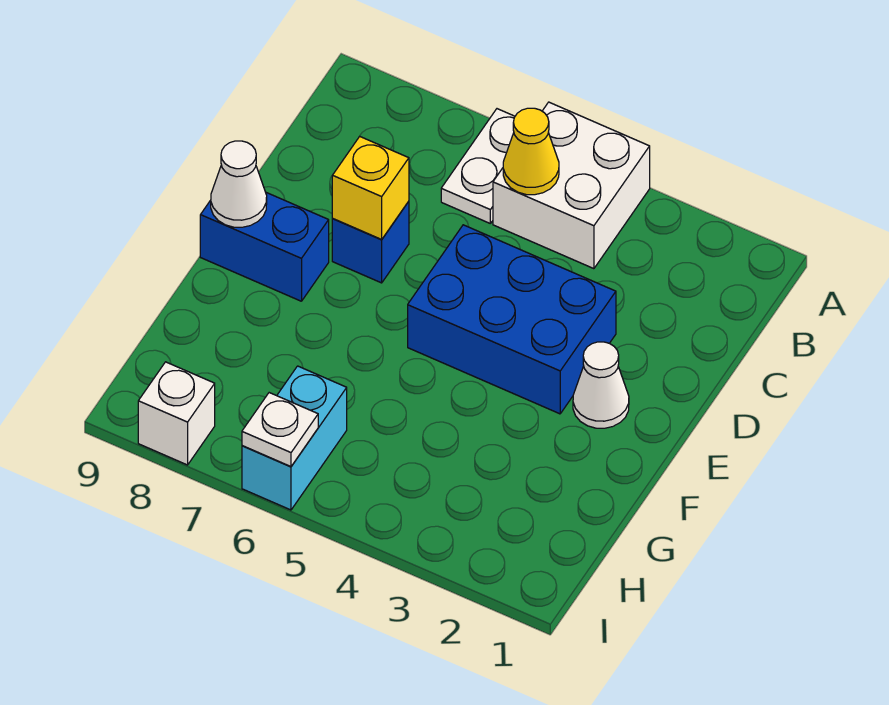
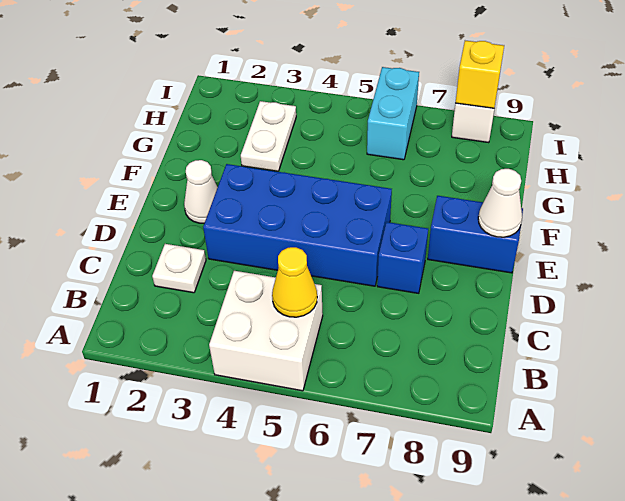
white plate A6:B6 level 1 -> white plate G3:H3 level 1
blue brick D3:E5 level 1 -> blue brick D3:E6 level 1
yellow brick D7 level 2 -> yellow brick I8 level 2
white plate I6 level 2 -> white plate C2 level 1

